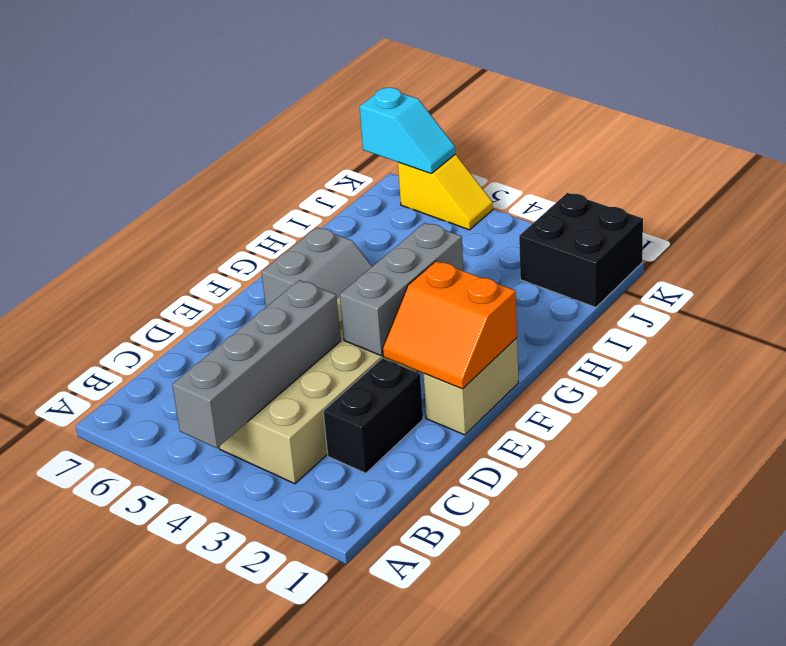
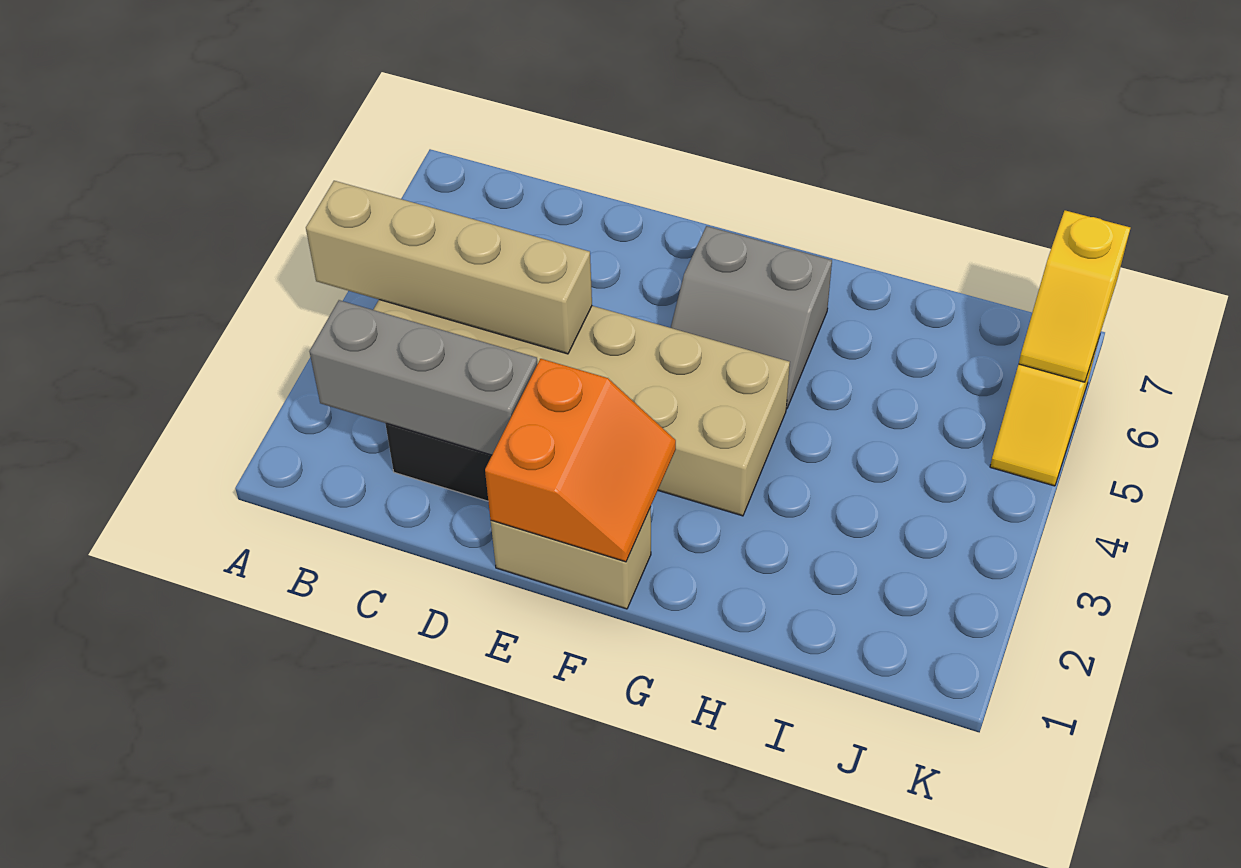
grey brick A4:D4 level 2 -> tan brick A4:D4 level 2
orange slope E1:F2 level 2 top F -> orange slope E1:F2 level 2 top E
grey brick E3:G3 level 2 -> grey brick B2:D2 level 2
black brick J1:K2 level 1 -> none
cyan slope K6:K7 level 2 top 7 -> yellow slope K6:K7 level 2 top 7

